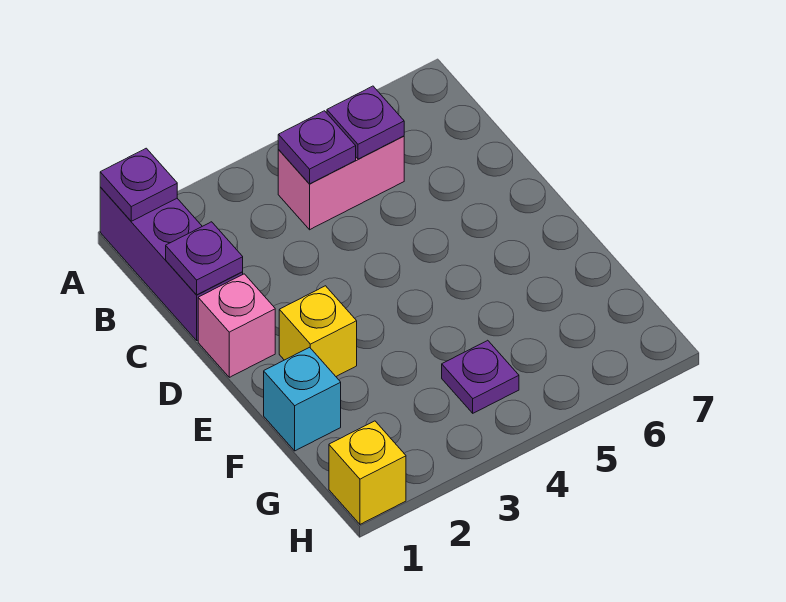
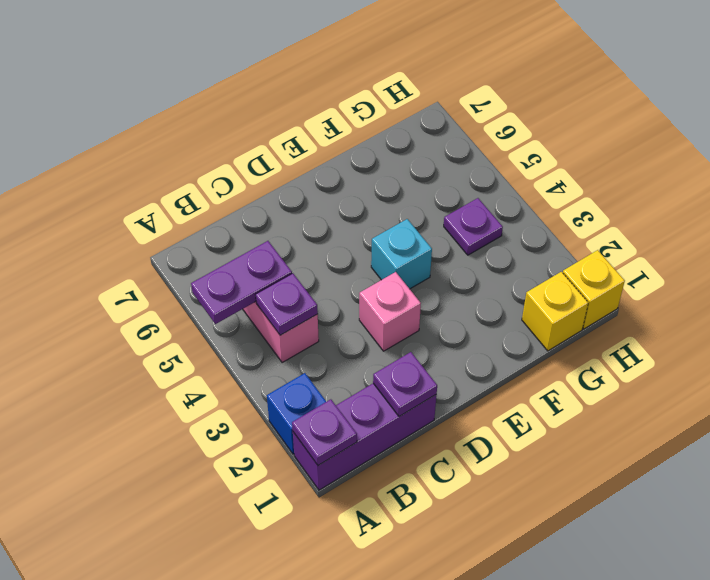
none -> blue brick A2 level 1
purple plate B5 level 2 -> purple plate A5:B5 level 2
pink brick D1 level 1 -> pink brick D3 level 1
yellow brick E2 level 1 -> yellow brick G1 level 1
cyan brick F1 level 1 -> cyan brick E4 level 1

